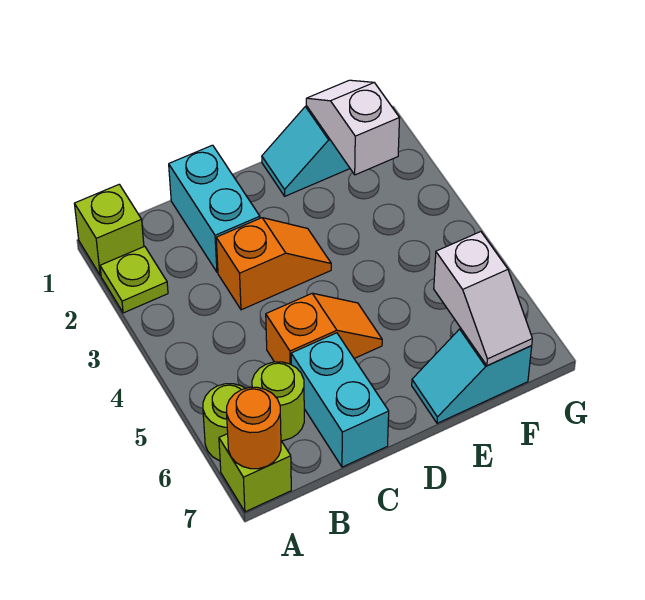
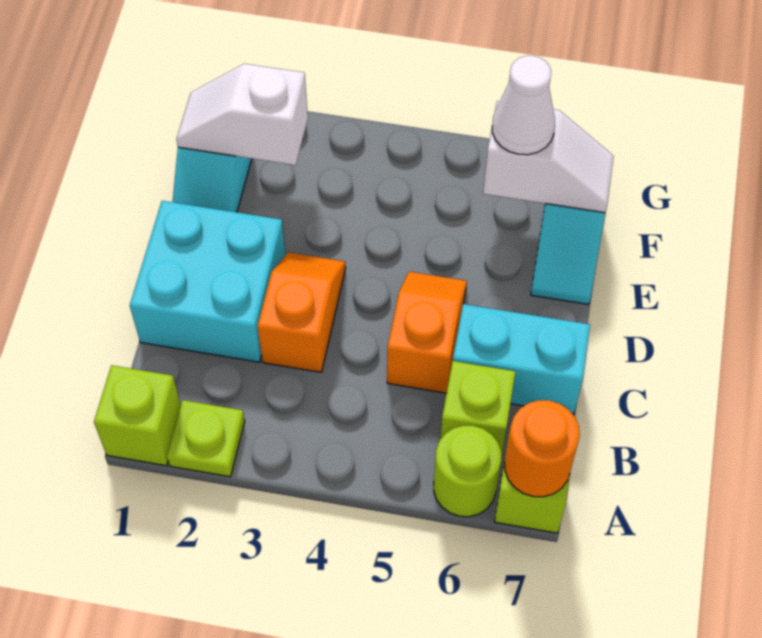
lime round brick B6 level 1 -> lime brick B6 level 1
cyan brick C1:C2 level 1 -> cyan brick C1:D2 level 1
none -> white cone F6 level 3

